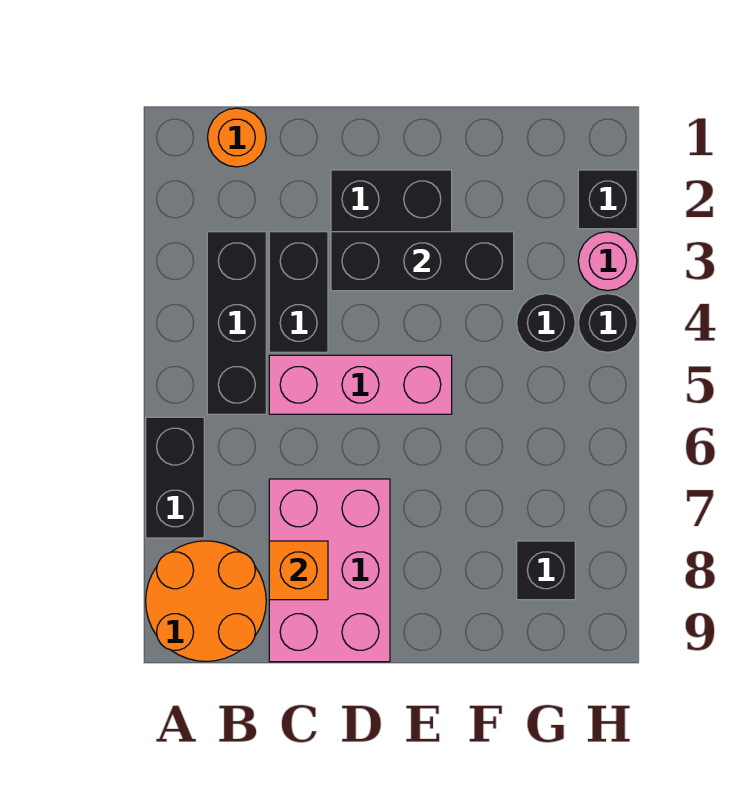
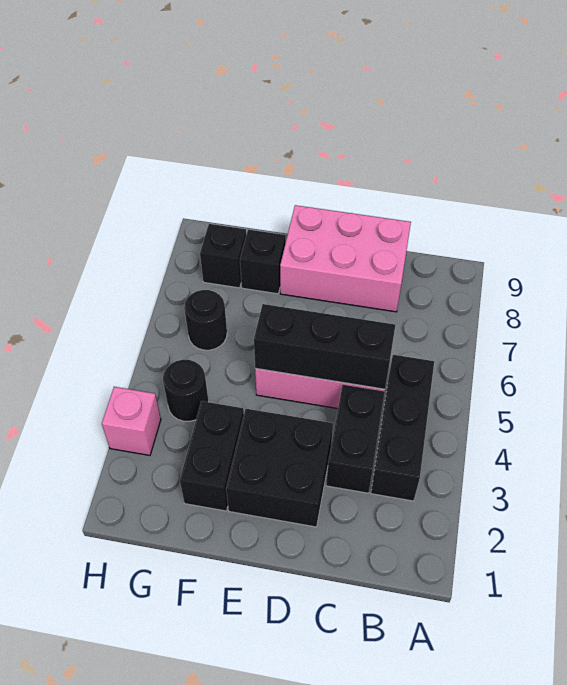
black brick A6:A7 level 1 -> black brick F2:F3 level 1
orange round brick A8:B9 level 1 -> none
orange round brick B1 level 1 -> none
pink brick C7:D9 level 1 -> pink brick C8:E9 level 1
orange brick C8 level 2 -> none
black brick D3:F3 level 2 -> black brick C5:E5 level 2
black brick H2 level 1 -> black brick F8 level 1
pink round brick H3 level 1 -> pink brick H3 level 1
black round brick H4 level 1 -> black round brick G6 level 1

